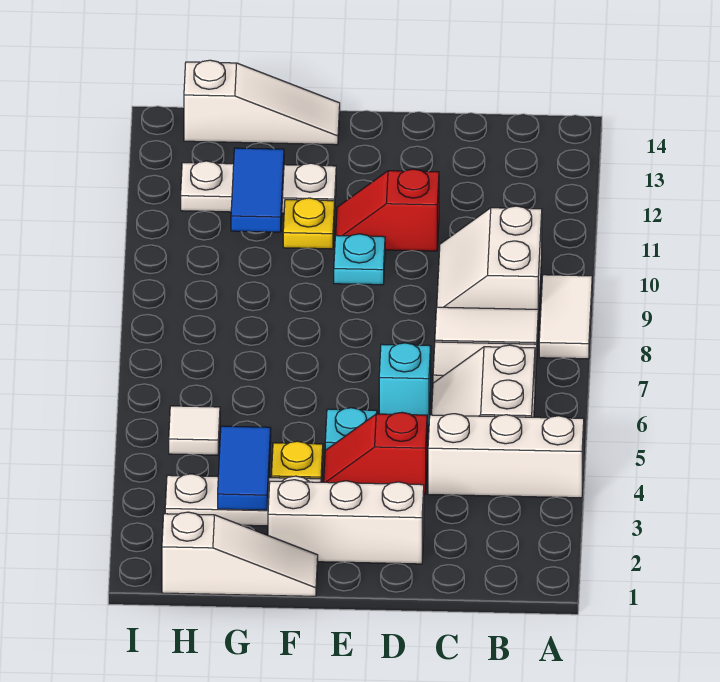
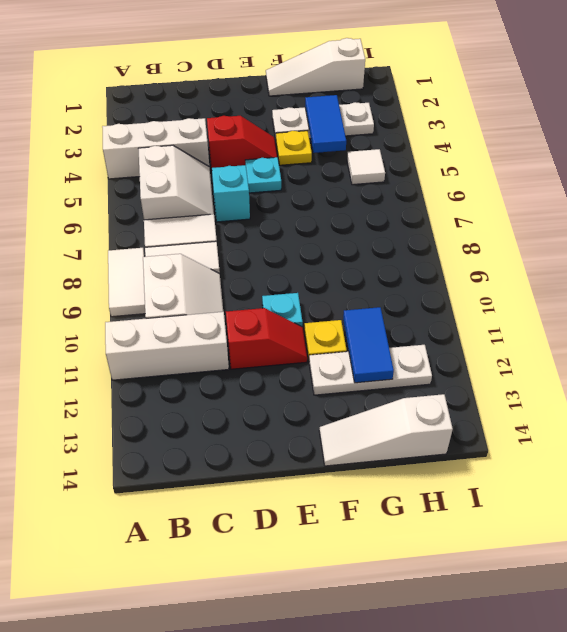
white brick D2:F2 level 1 -> white brick A11:C11 level 1

